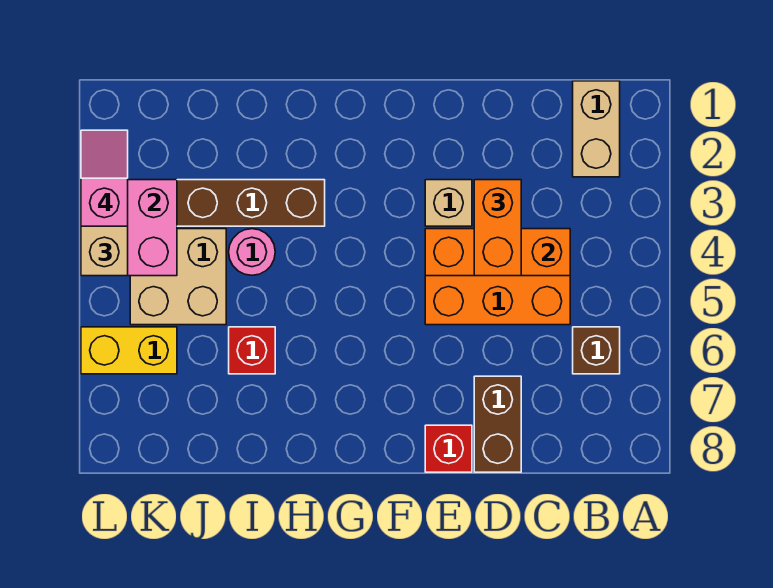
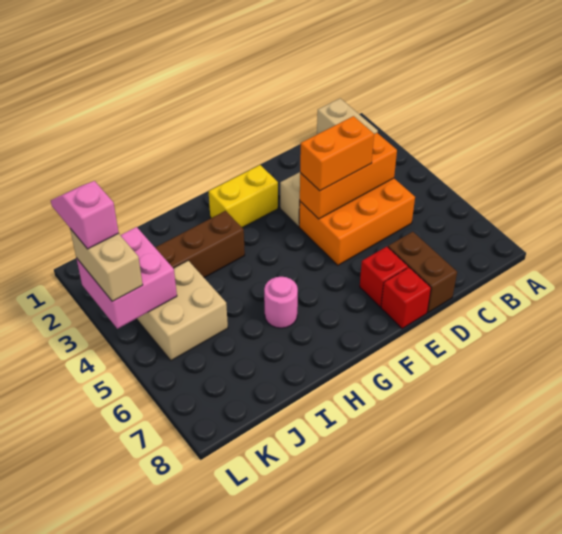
brown brick B6 level 1 -> none
orange brick D3:D4 level 3 -> orange brick D4:E4 level 3
pink round brick I4 level 1 -> pink round brick H6 level 1
red brick I6 level 1 -> red brick E7 level 1
yellow brick K6:L6 level 1 -> yellow brick F2:G2 level 1

